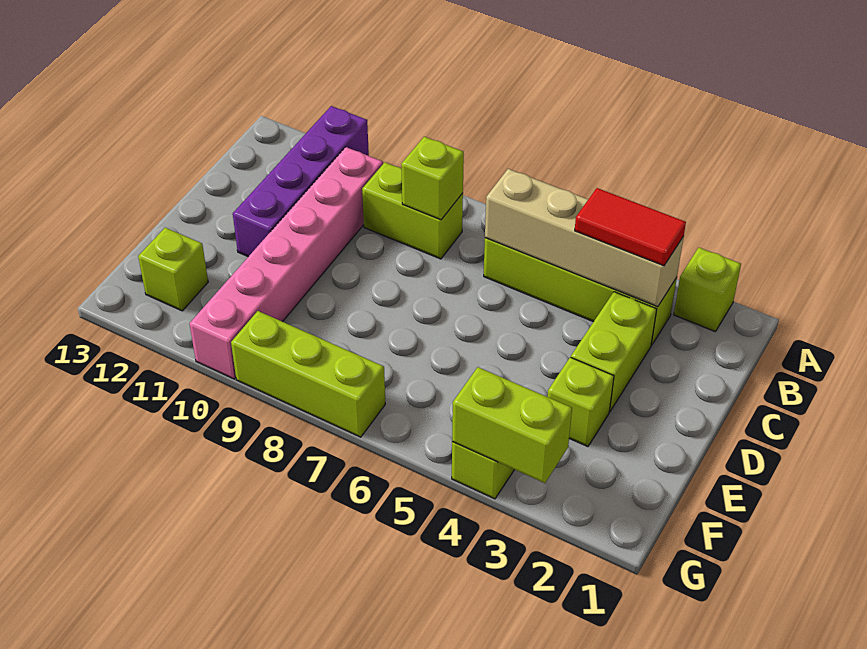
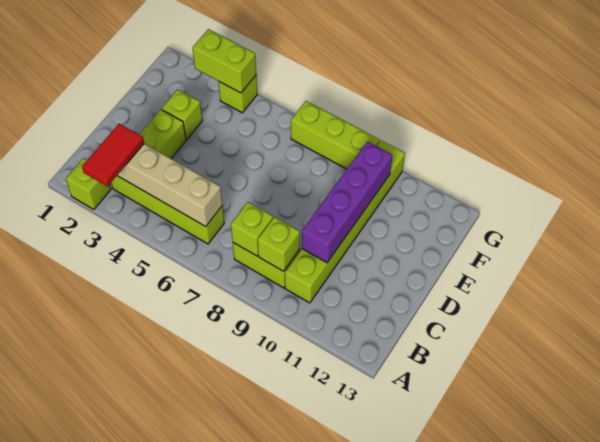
purple brick A11:D11 level 1 -> purple brick C10:F10 level 2
red tile B3:B4 level 3 -> red tile A3:B3 level 3
pink brick B10:G10 level 1 -> lime brick B10:G10 level 1
lime brick F12 level 1 -> lime brick B9 level 2

